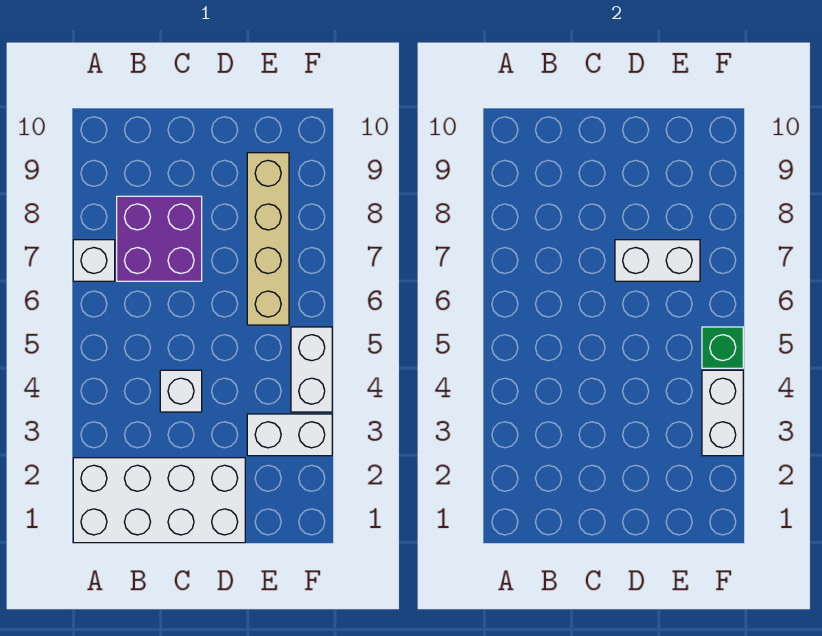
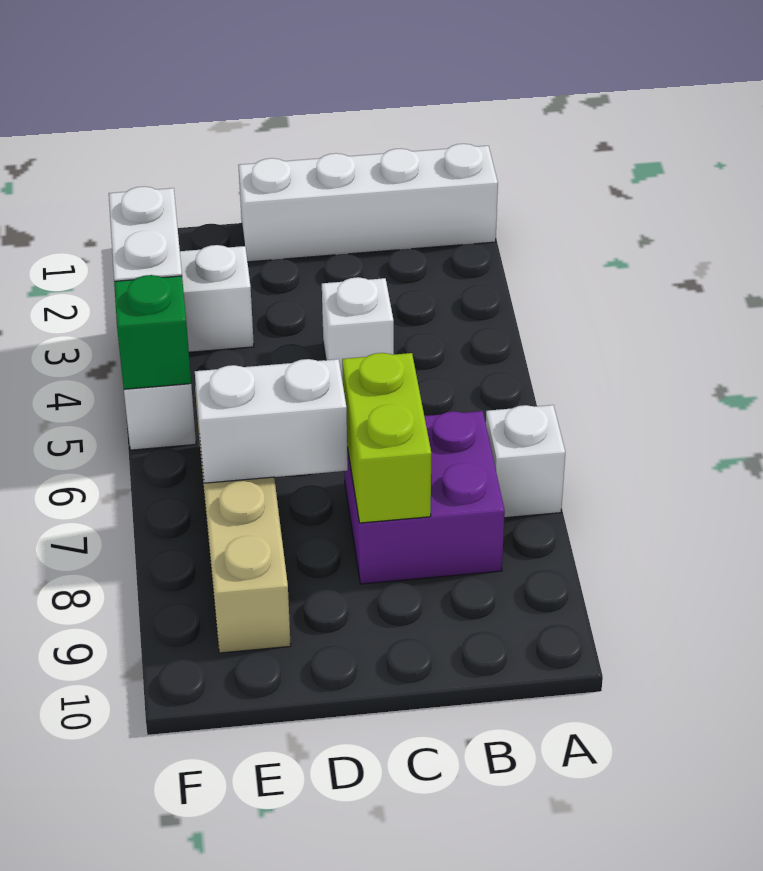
white brick A1:D2 level 1 -> white brick A1:D1 level 1
none -> lime brick C7:C8 level 2

